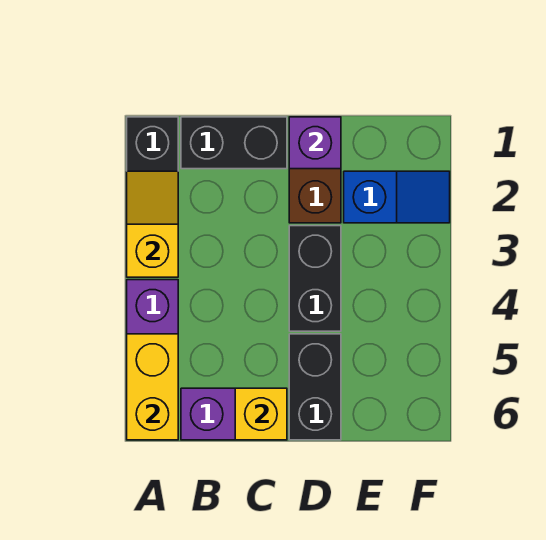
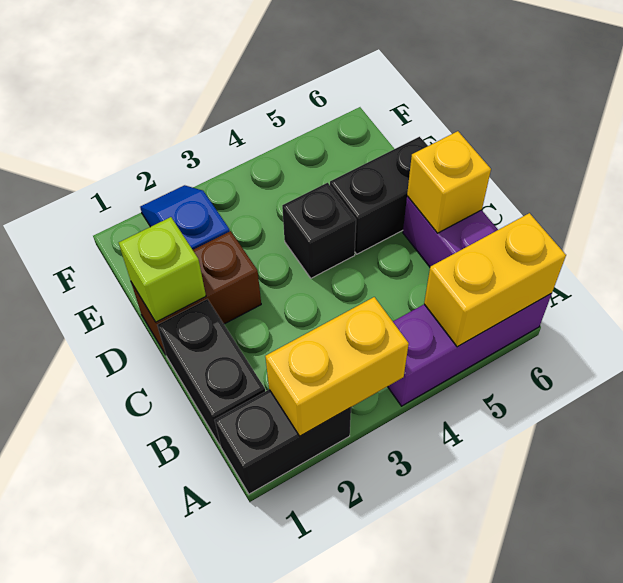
yellow slope A2:A3 level 2 top 3 -> yellow brick A2:A3 level 2
purple brick D1 level 2 -> lime brick D1 level 2
black brick D3:D4 level 1 -> black brick D4 level 1

